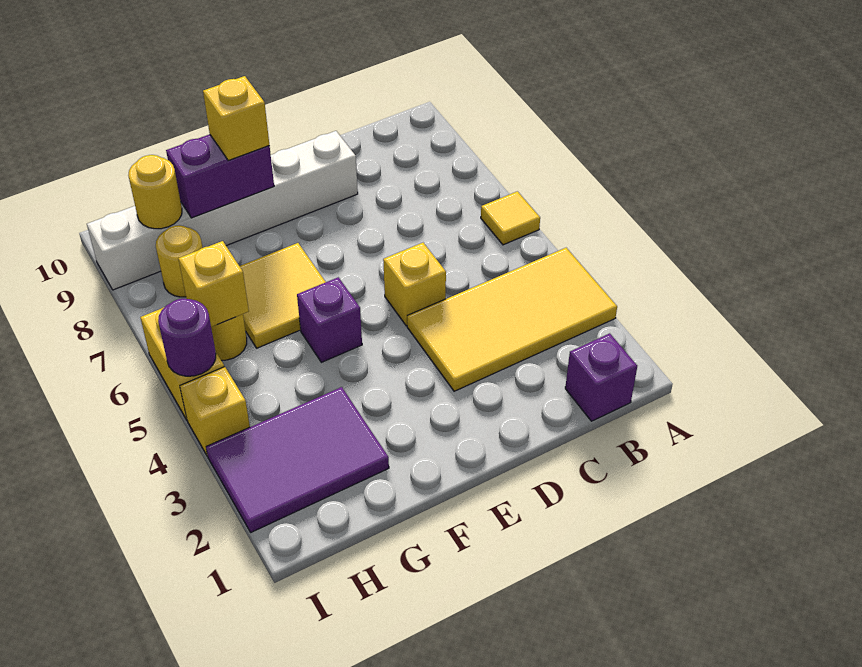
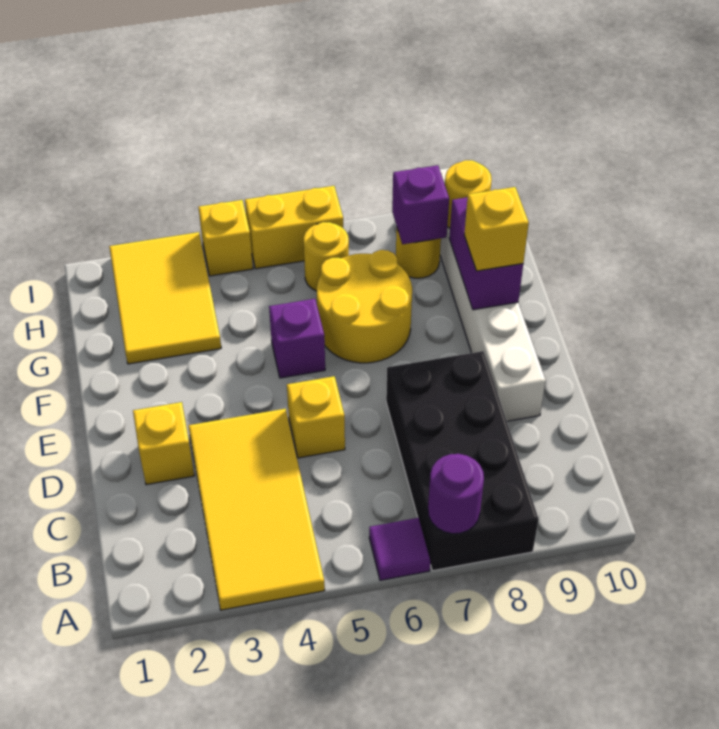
yellow tile A6 level 1 -> purple tile A6 level 1
none -> black brick A7:D8 level 1
purple brick B1 level 1 -> purple brick H8 level 2
yellow tile F6:G7 level 1 -> yellow round brick F6:G7 level 1
purple tile G2:I3 level 1 -> yellow tile G2:I3 level 1
yellow brick H6 level 2 -> yellow brick D2 level 1
purple round brick I5 level 2 -> purple round brick A7 level 2

